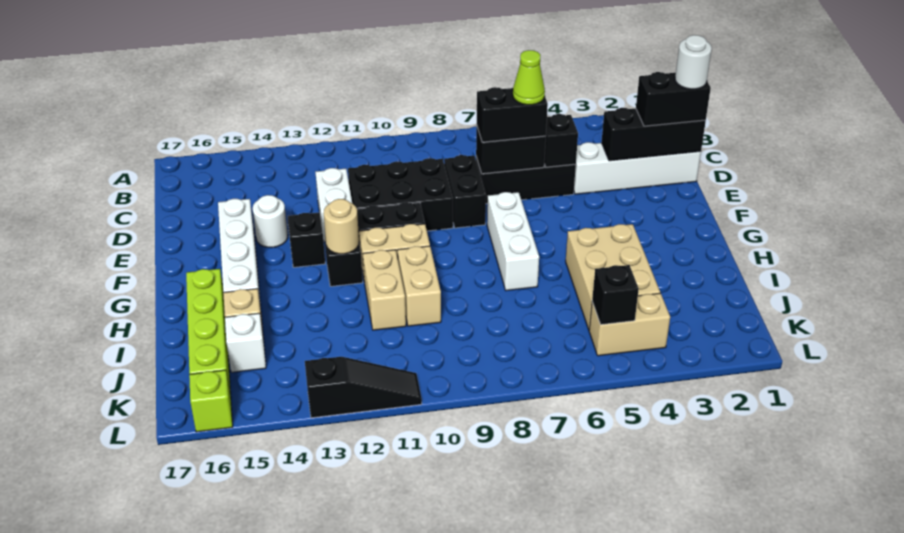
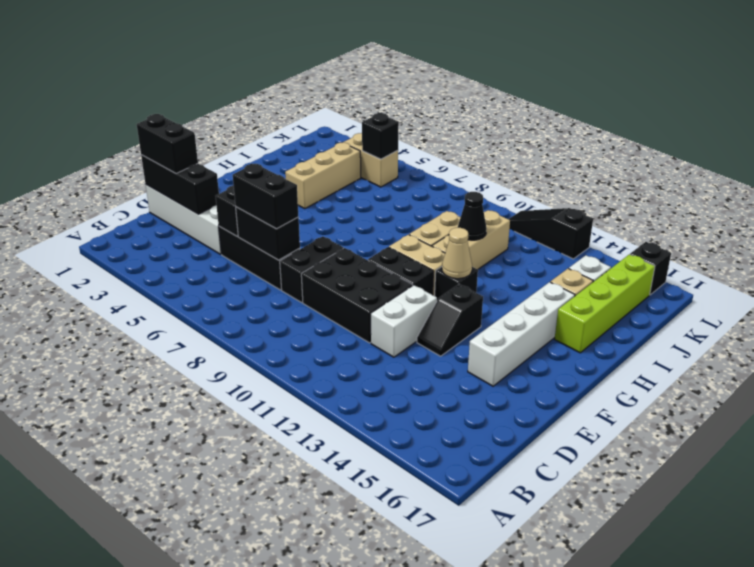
white round brick D1 level 4 -> none
lime cone D6 level 4 -> none
white round brick E14 level 1 -> none
white brick F7:H7 level 1 -> none
tan round brick G12 level 2 -> tan cone G12 level 2
tan brick H4:J5 level 1 -> tan brick H4:J4 level 1
tan brick H11:I11 level 1 -> tan brick H11:J11 level 1
none -> black cone I11 level 2
lime brick L16 level 1 -> black brick L16 level 1

